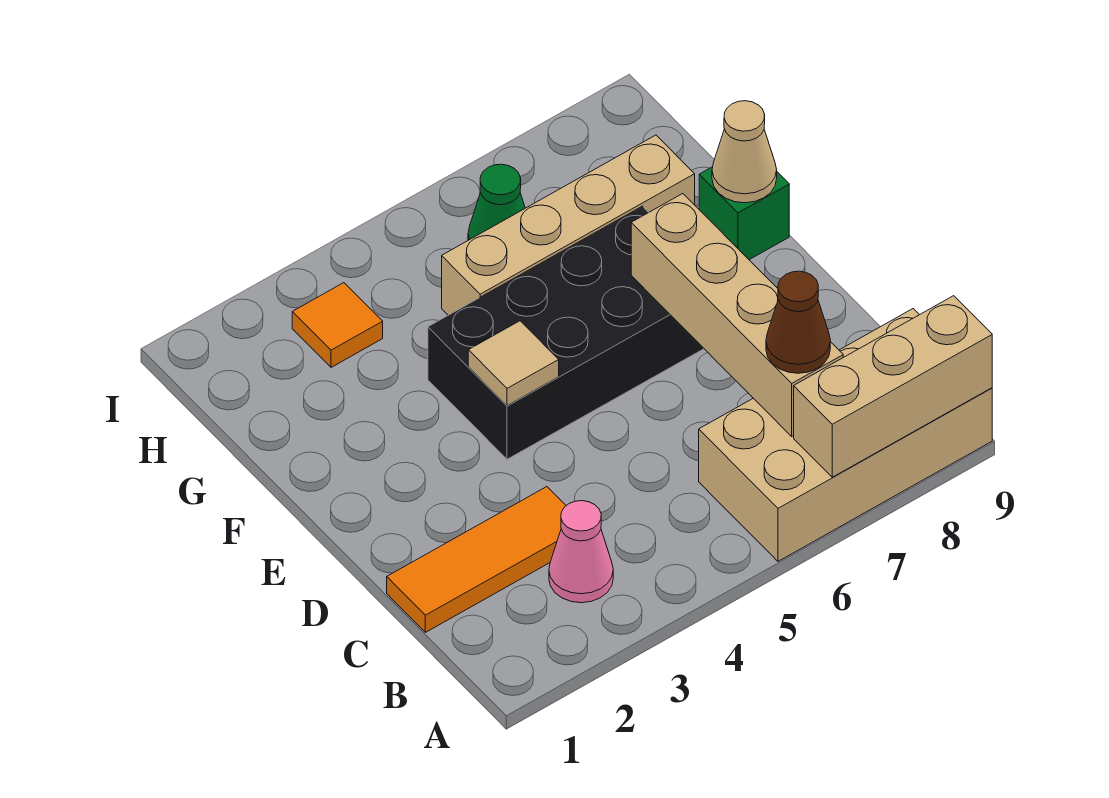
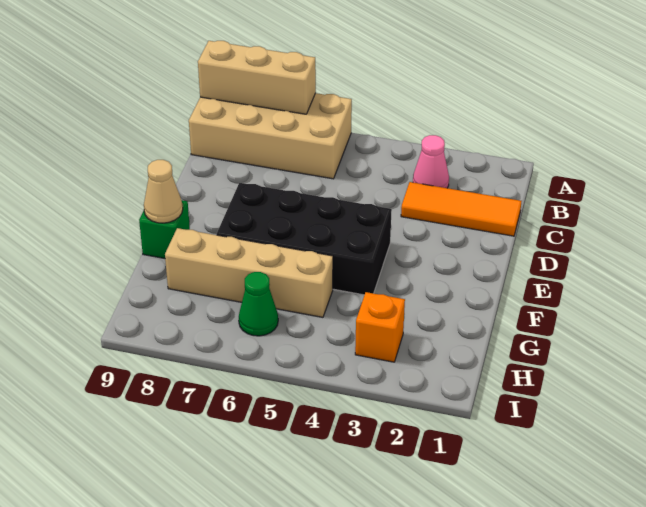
tan brick B7:E7 level 2 -> none
brown cone B7 level 3 -> none
tan tile E4 level 2 -> none
orange tile H3 level 1 -> orange brick H3 level 1

